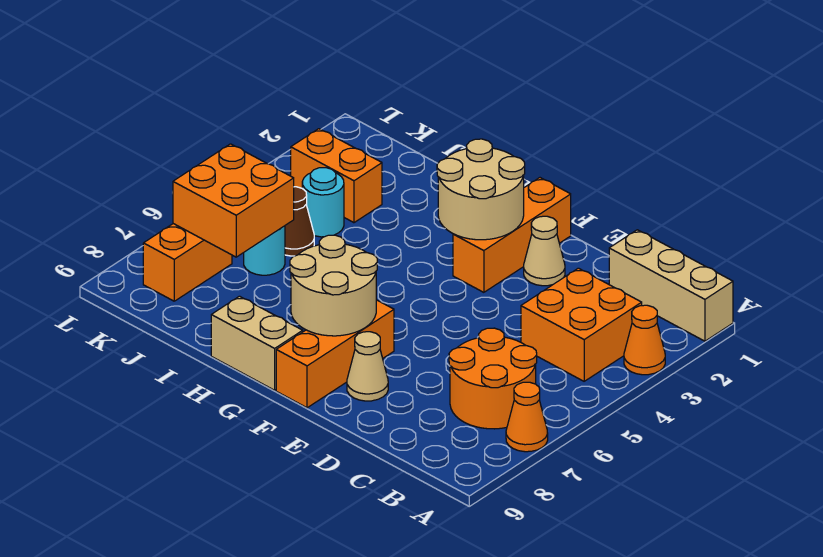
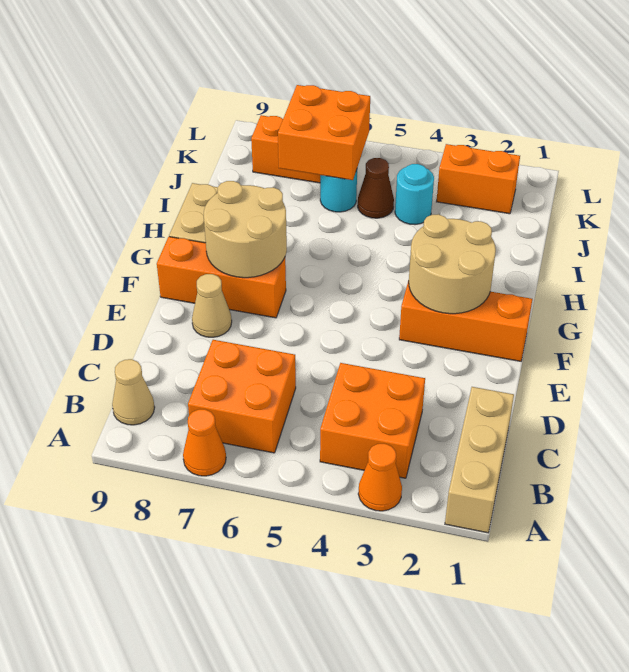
orange round brick B6:C7 level 1 -> orange brick B6:C7 level 1
tan cone E2 level 1 -> tan cone B9 level 1
orange brick J3:K3 level 1 -> orange brick K2:K3 level 1

